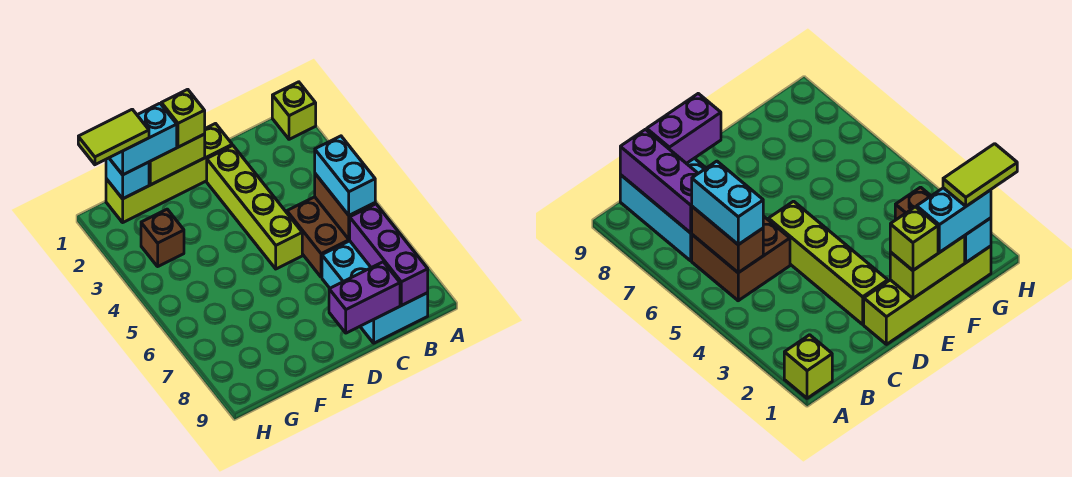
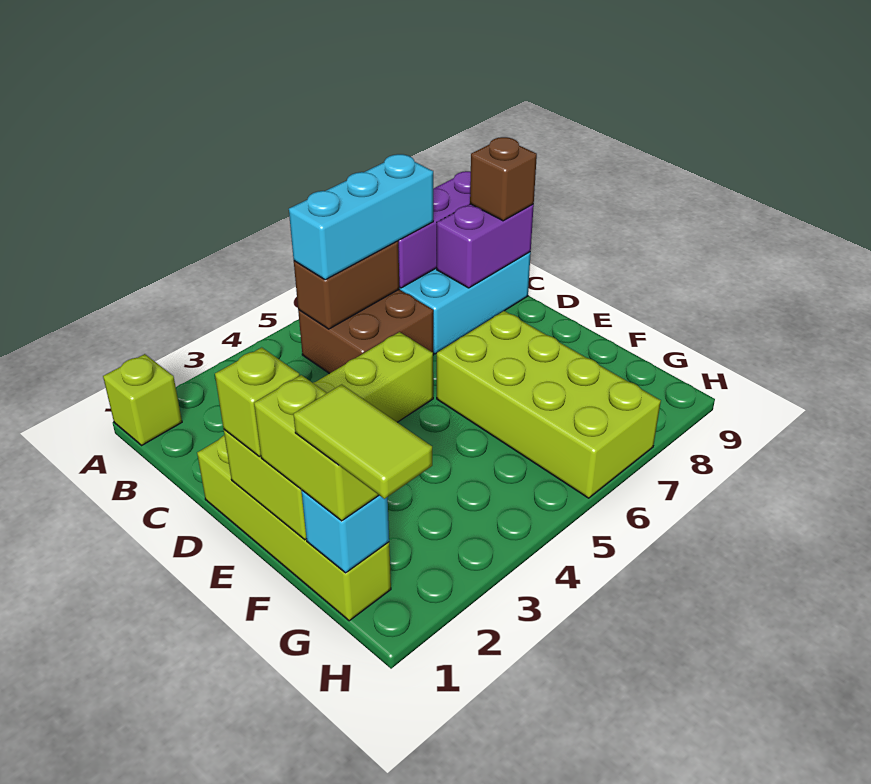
cyan brick B5:B6 level 3 -> cyan brick B5:B7 level 3
purple brick C9:D9 level 2 -> purple brick C8:C9 level 2
none -> lime brick E6:H7 level 1
cyan brick F1:G1 level 3 -> lime brick F1:G1 level 3
brown brick G3 level 1 -> brown brick C9 level 3

